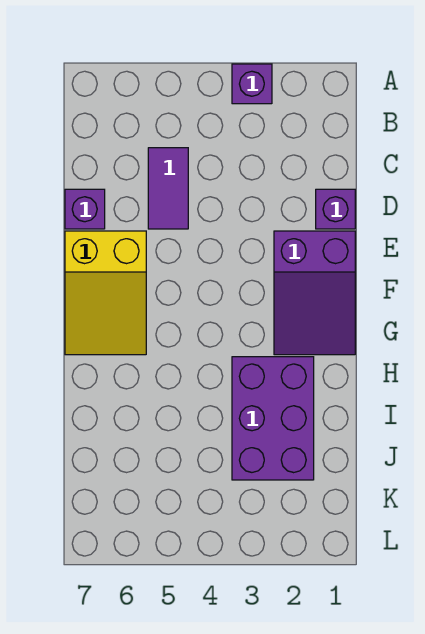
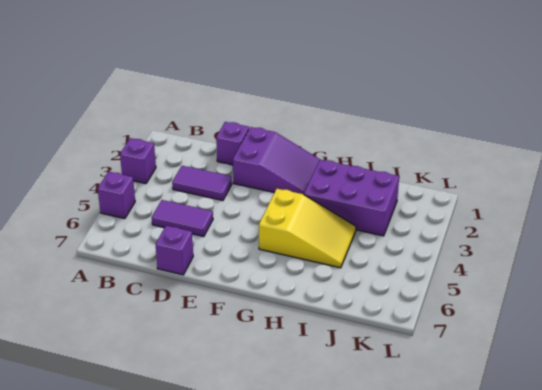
none -> purple brick A5 level 1
none -> purple tile C3:D3 level 1
yellow slope E6:G7 level 1 top E -> yellow slope G4:I5 level 1 top G

